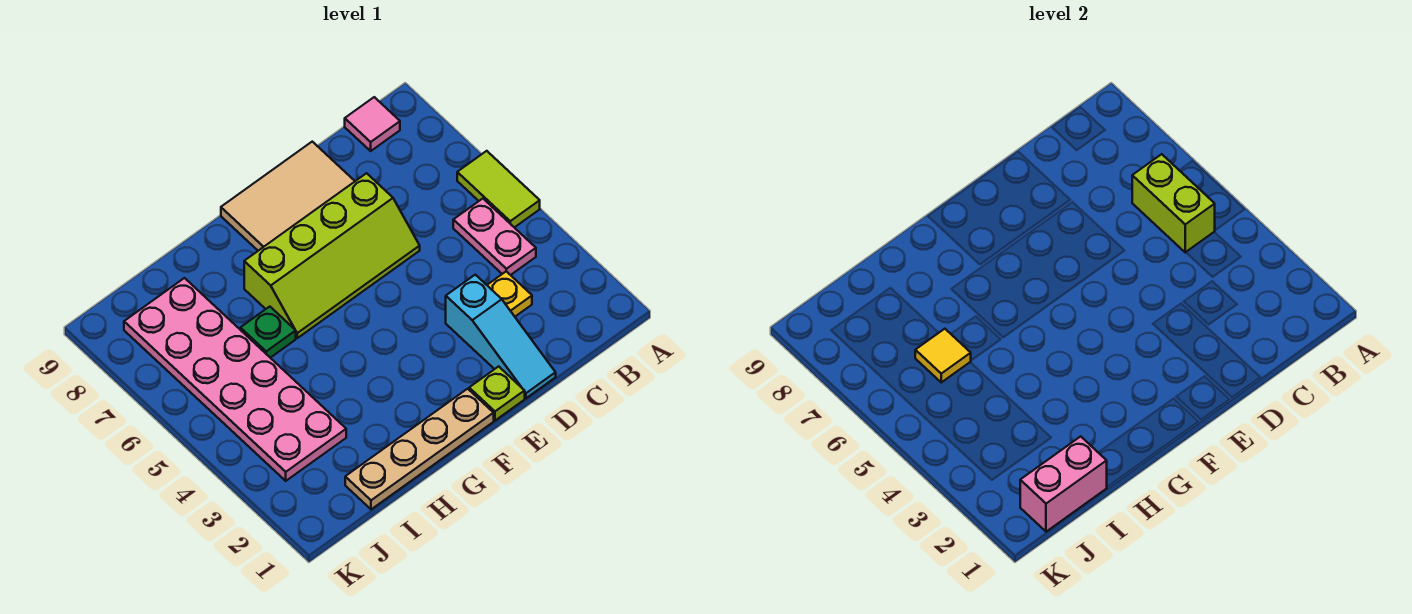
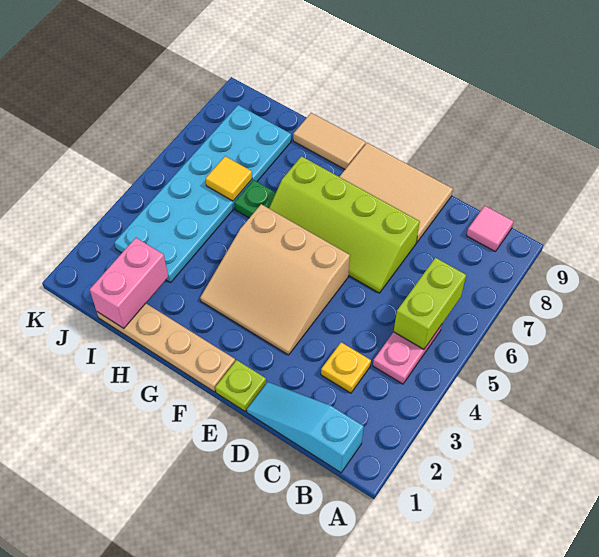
lime tile A5:A6 level 1 -> none
cyan slope D1:D3 level 1 top 3 -> cyan slope B1:D1 level 1 top B
none -> tan slope E3:G5 level 1 top 5
none -> tan tile G9:H9 level 1
pink brick I1:J1 level 2 -> pink brick I1:I2 level 2
pink plate I3:J8 level 1 -> cyan plate I3:J8 level 1

